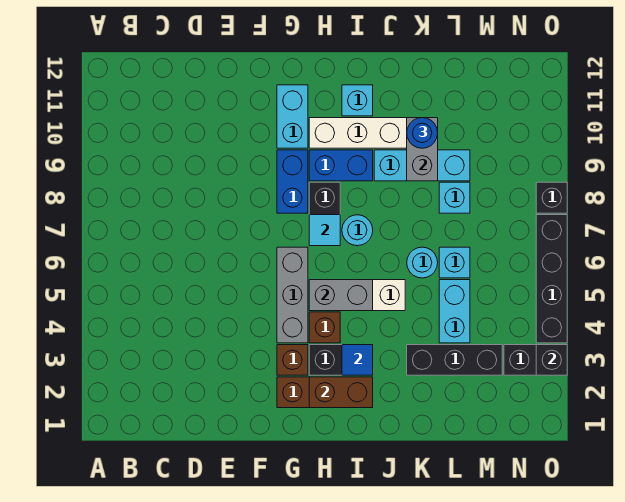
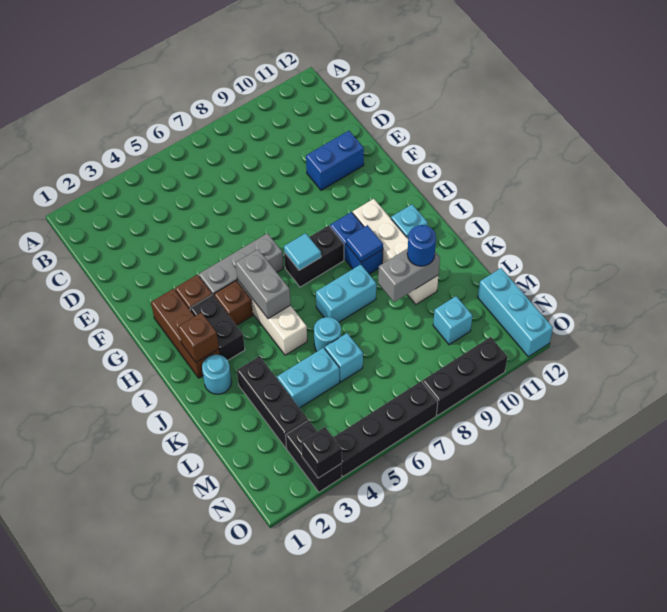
blue brick G8:G9 level 1 -> blue brick E10:E11 level 1
cyan brick G10:G11 level 1 -> cyan brick J7:J8 level 1
brown brick H2:I2 level 2 -> brown brick I2 level 2
blue tile I3 level 2 -> blue tile I9 level 2
cyan round brick I7 level 1 -> cyan round brick J2 level 1
cyan brick J9:L9 level 1 -> cyan brick M12:O12 level 1
cyan brick L8 level 1 -> cyan brick M10 level 1
black brick O8 level 1 -> black brick O8:O10 level 1

